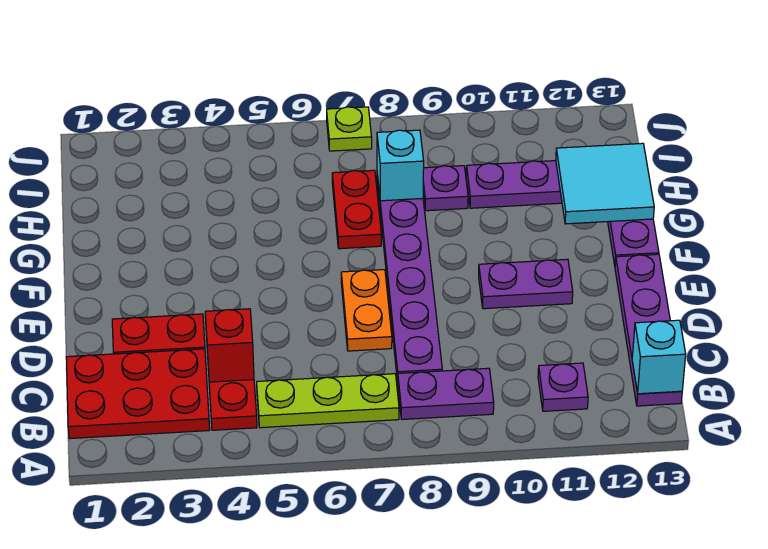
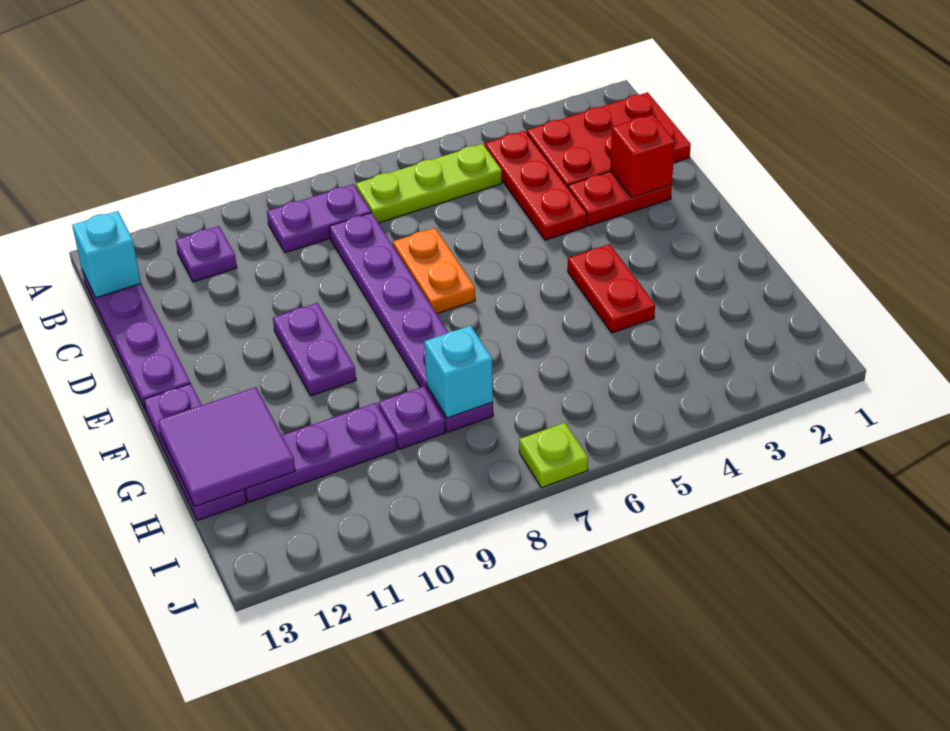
red brick C4 level 2 -> red brick D2 level 2
purple plate E10:E11 level 1 -> purple plate E10:F10 level 1
red plate G7:H7 level 1 -> red plate F4:G4 level 1
cyan tile G12:H13 level 2 -> purple tile G12:H13 level 2

